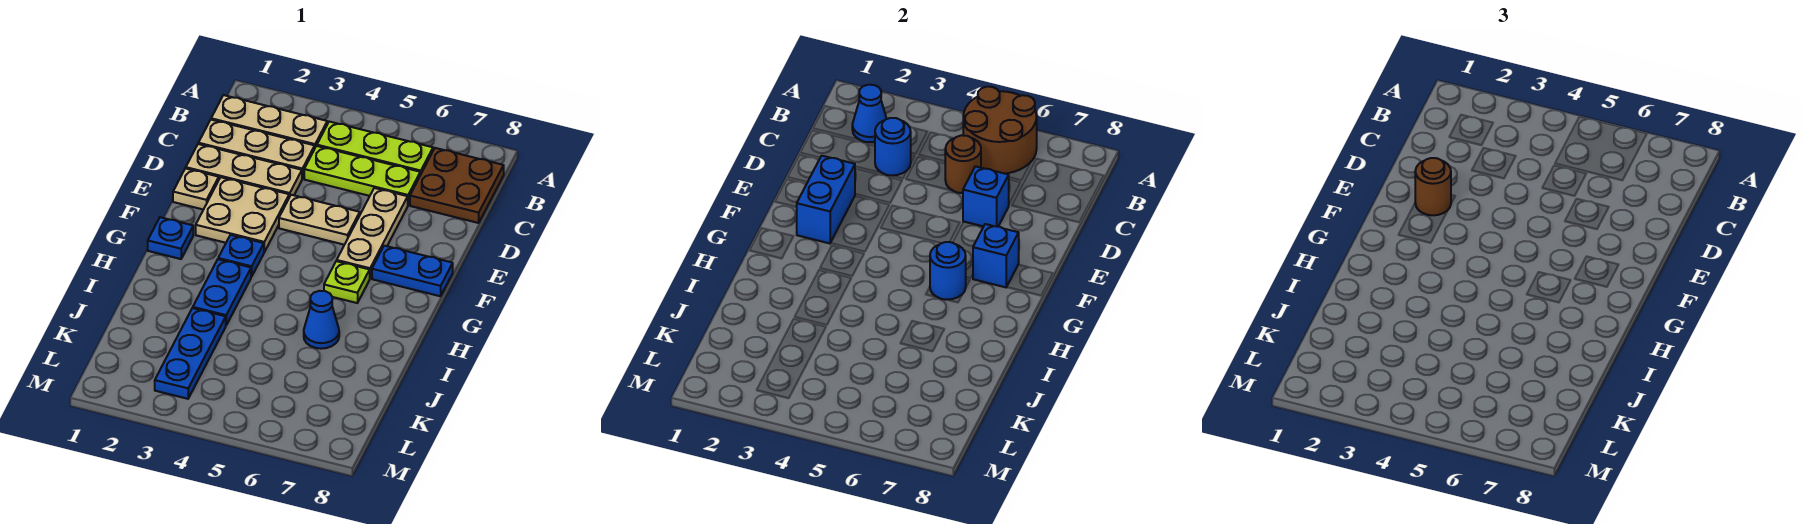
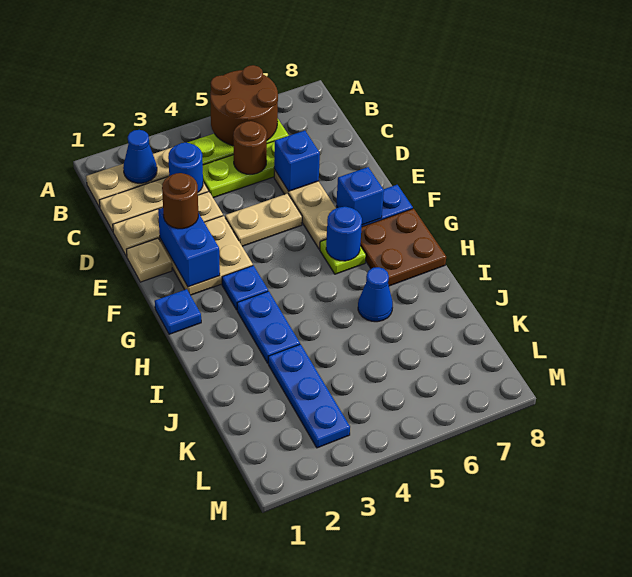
brown plate B7:C8 level 1 -> brown plate G7:H8 level 1

